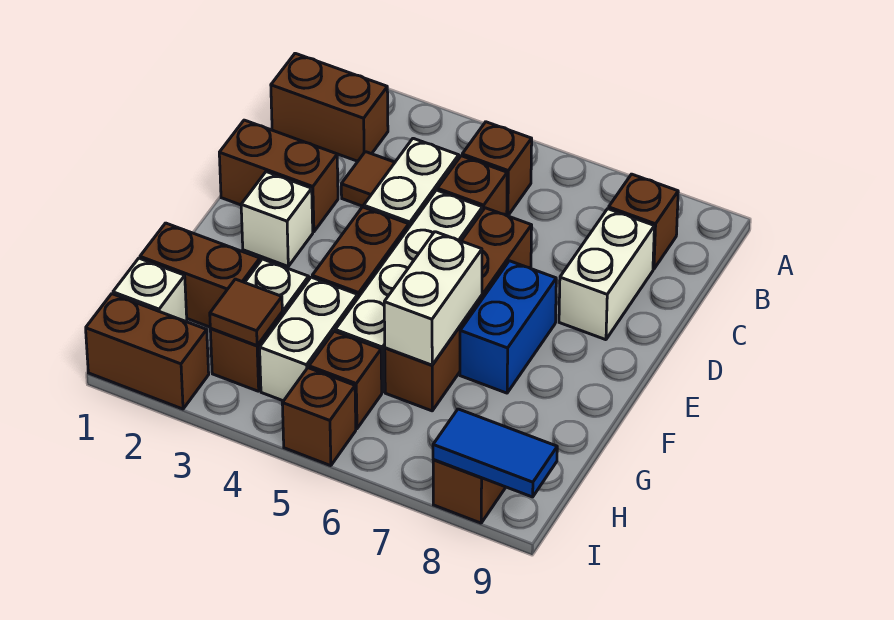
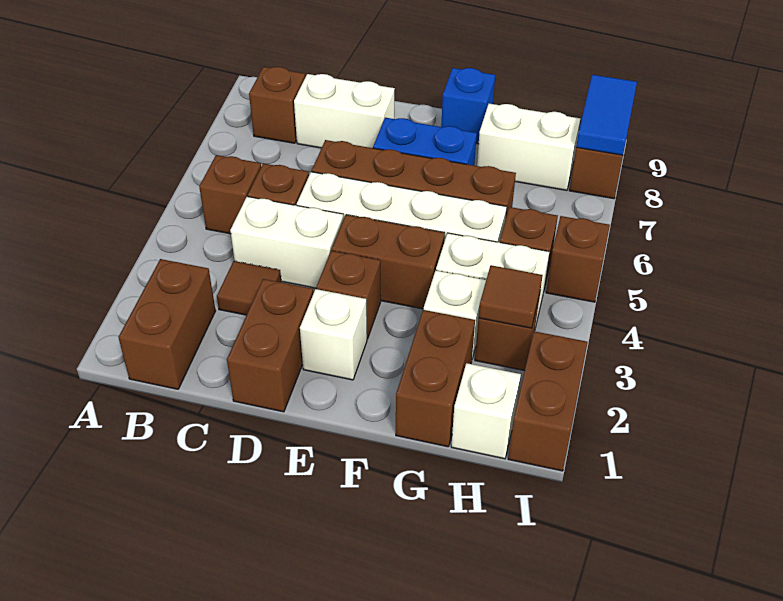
none -> brown brick E3 level 1
white brick F6:G6 level 2 -> white brick G8:H8 level 1
none -> blue brick F9 level 1

